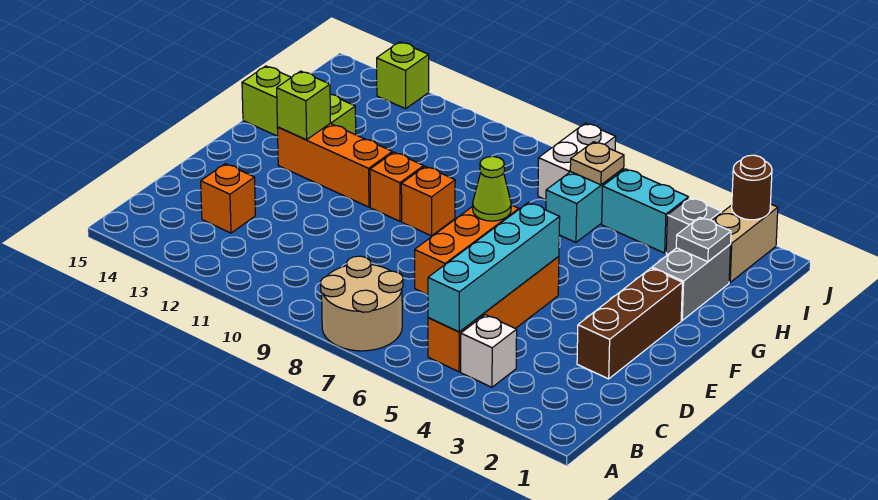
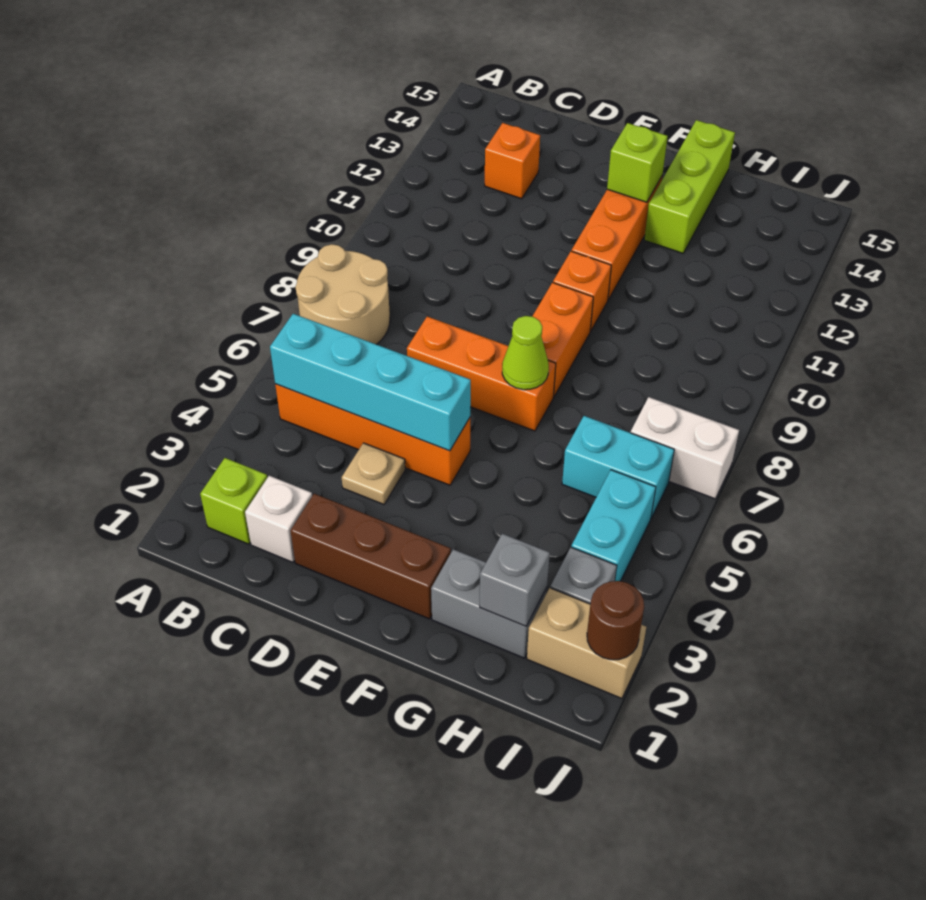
white brick B4 level 1 -> white brick C2 level 1
orange brick F9 level 1 -> orange brick F8:F9 level 1
grey plate H2 level 2 -> grey brick H2 level 2
tan plate I6 level 2 -> tan plate D4 level 1
lime brick J13 level 1 -> lime brick B2 level 1

